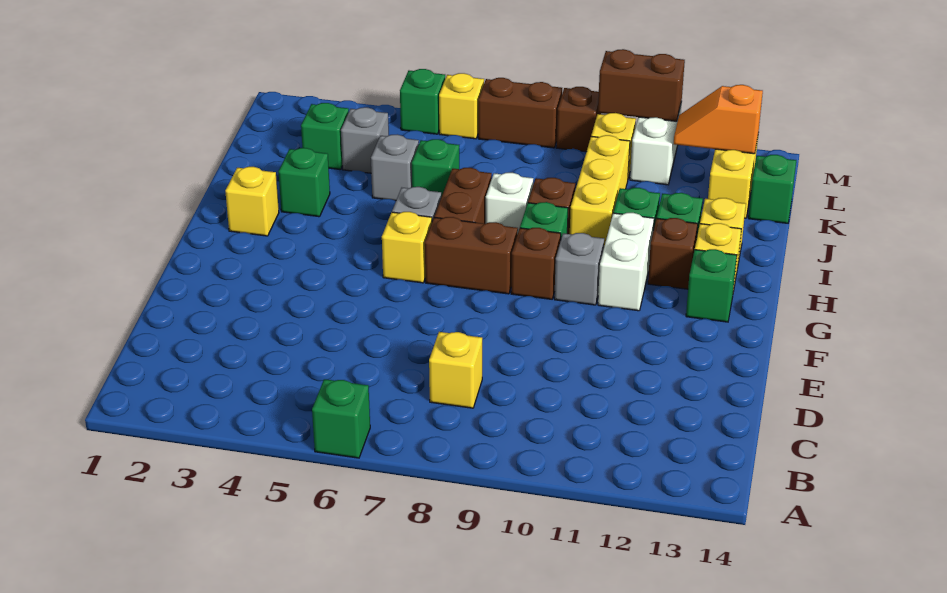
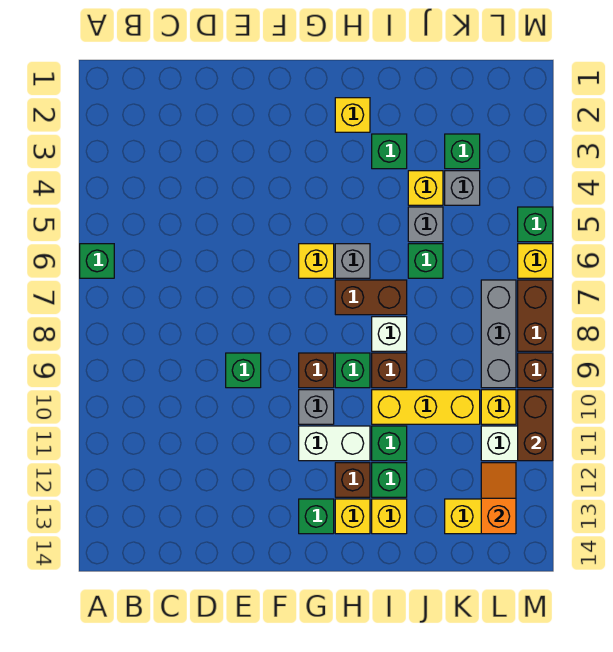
yellow brick C8 level 1 -> yellow brick J4 level 1
brown brick G7:G8 level 1 -> none
green brick K14 level 1 -> green brick E9 level 1
none -> grey brick L7:L9 level 1

